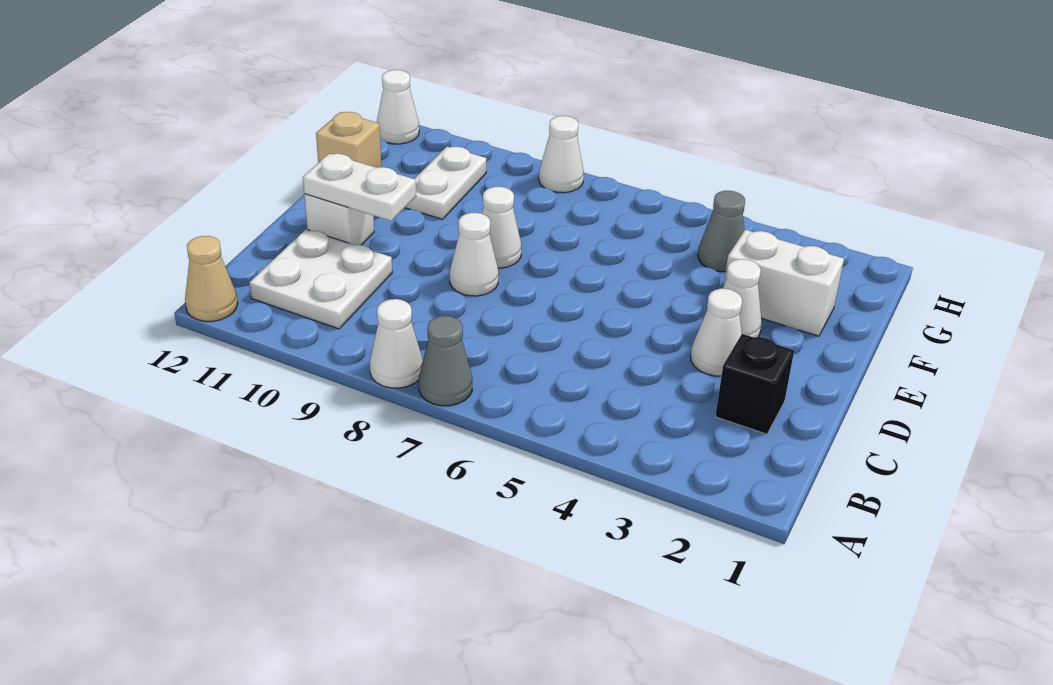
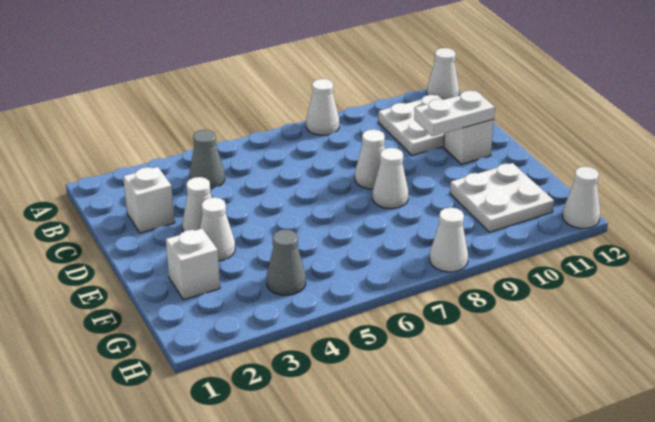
grey cone A7 level 1 -> grey cone B4 level 1
tan cone A12 level 1 -> white cone A12 level 1
black brick C2 level 1 -> white brick C2 level 1
white brick F2:F3 level 1 -> white brick F2 level 1
white plate F10:G10 level 1 -> white plate F10:G11 level 1
tan brick F12 level 1 -> none

